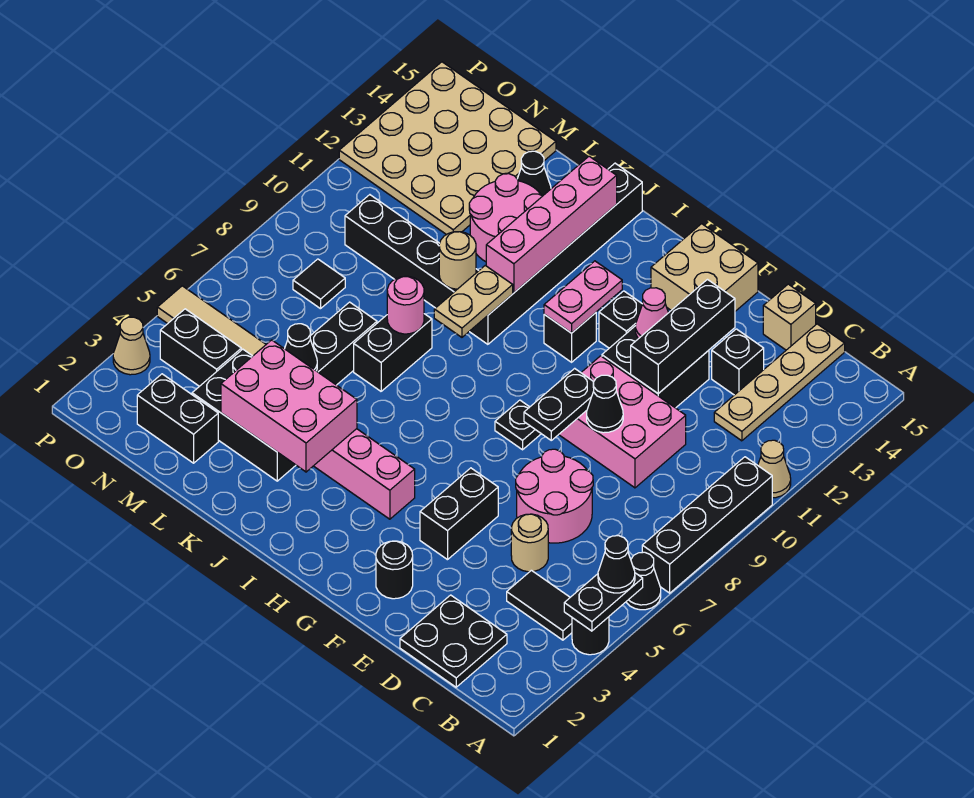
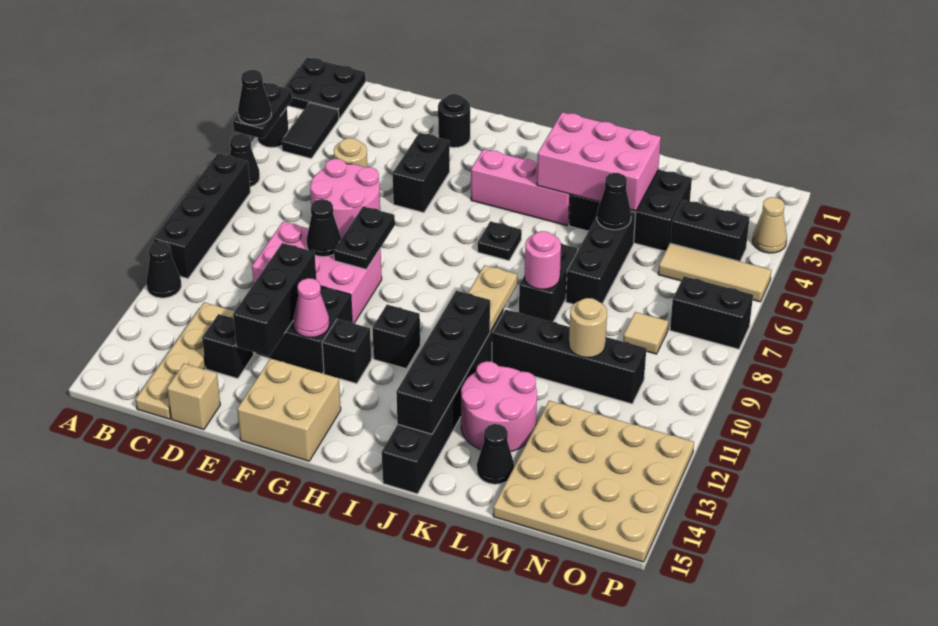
tan cone A11 level 1 -> black cone A11 level 1
black tile B4:C4 level 1 -> black tile B3:B4 level 1
black plate C1:D2 level 1 -> black plate A1:B2 level 1
black plate G8 level 1 -> black plate I6 level 1
pink plate H11:H12 level 2 -> none
pink brick J11:J14 level 2 -> black brick J11:J14 level 2
tan round brick K10 level 2 -> tan round brick M10 level 2
black brick M2:N2 level 1 -> black brick O7:P7 level 1
black tile N8 level 1 -> tan tile N8 level 1

